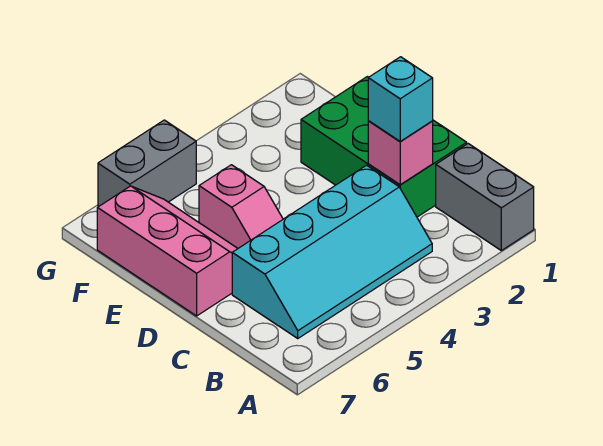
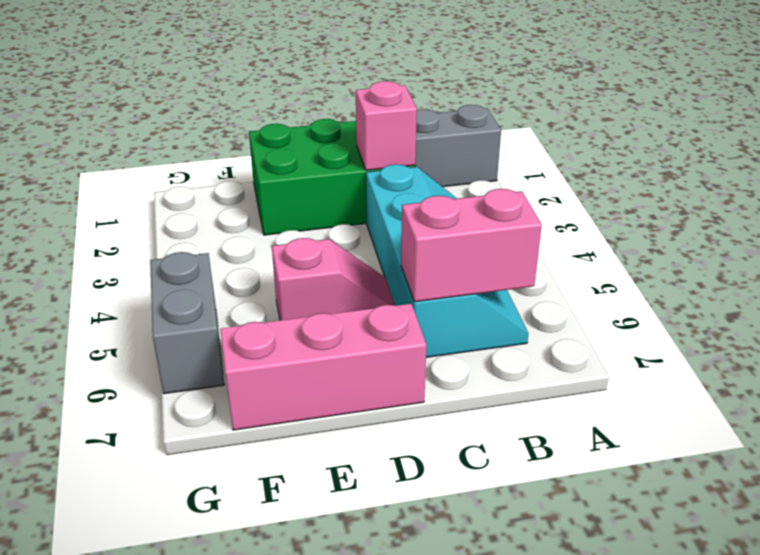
none -> pink brick B6:C6 level 2
cyan brick C2 level 3 -> none

